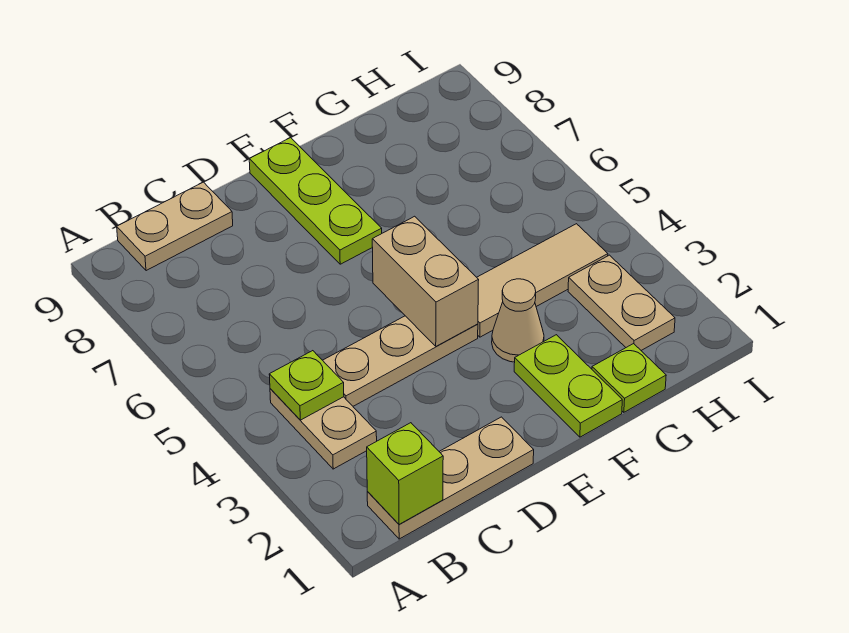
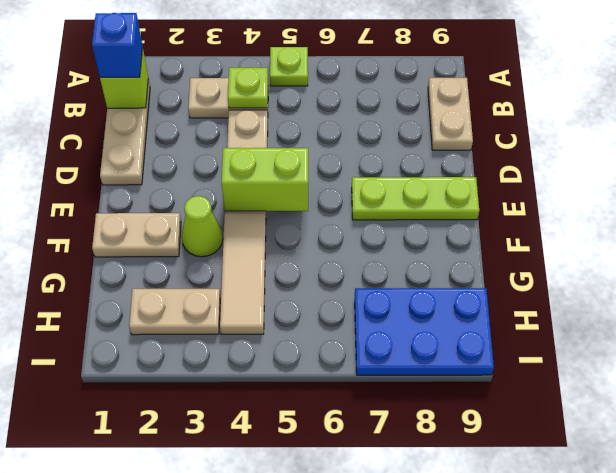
none -> blue brick B1 level 3
tan brick E4:E5 level 2 -> lime brick E4:E5 level 2
lime plate F1:F2 level 1 -> tan plate F1:F2 level 1
tan cone F3 level 1 -> lime cone F3 level 1
lime plate G1 level 1 -> lime plate A5 level 1
none -> blue plate H7:I9 level 1

